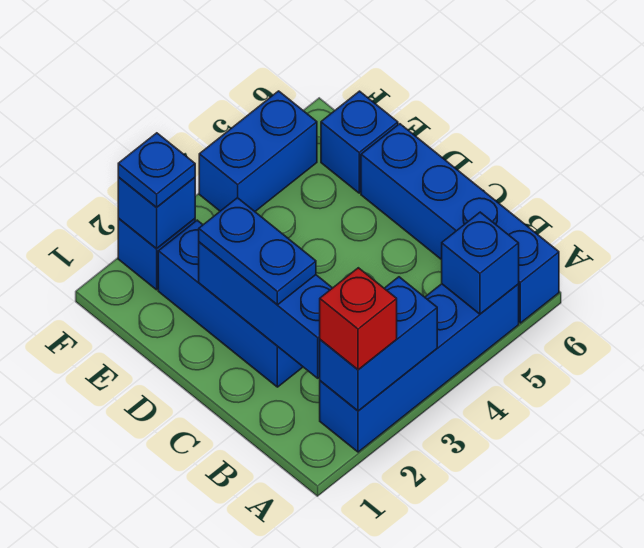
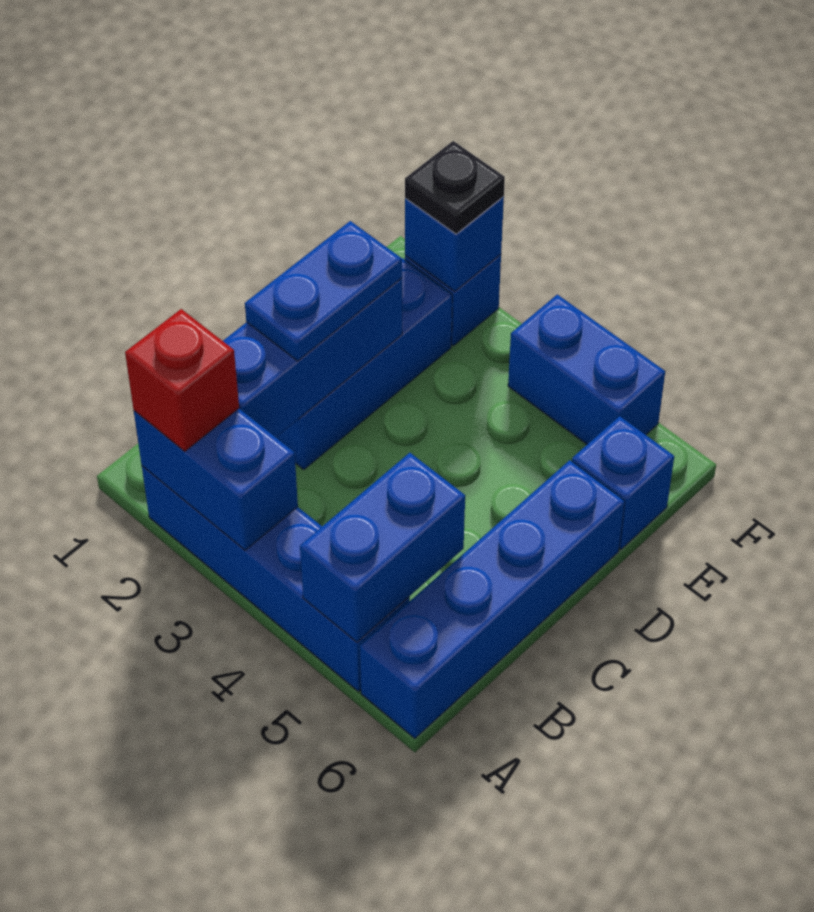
blue brick A5 level 2 -> blue brick A5:B5 level 2
blue plate F2 level 3 -> black plate F2 level 3

